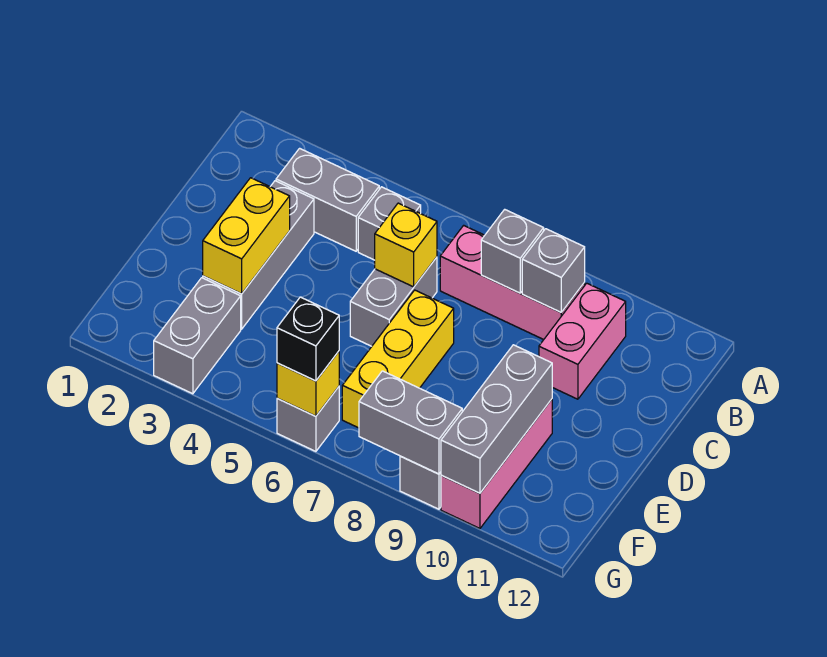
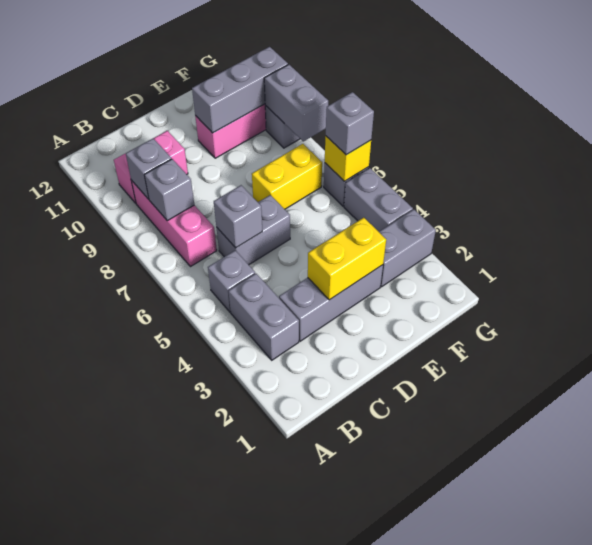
yellow brick C6 level 2 -> grey brick C6 level 2
yellow brick D7:F7 level 1 -> yellow brick E7:F7 level 1
none -> grey brick G4:G5 level 1
black brick G6 level 3 -> grey brick G6 level 3

